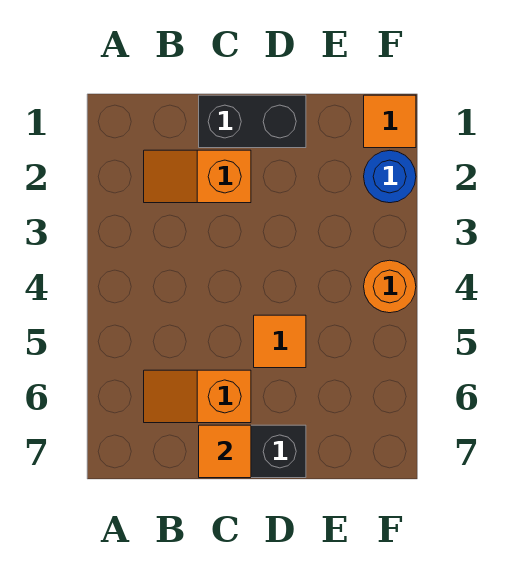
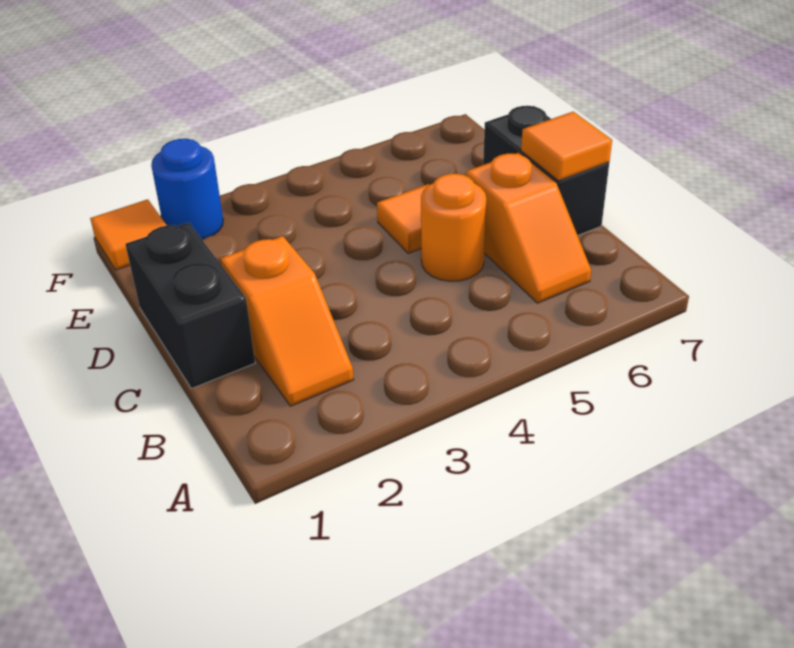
orange round brick F4 level 1 -> orange round brick C5 level 1

